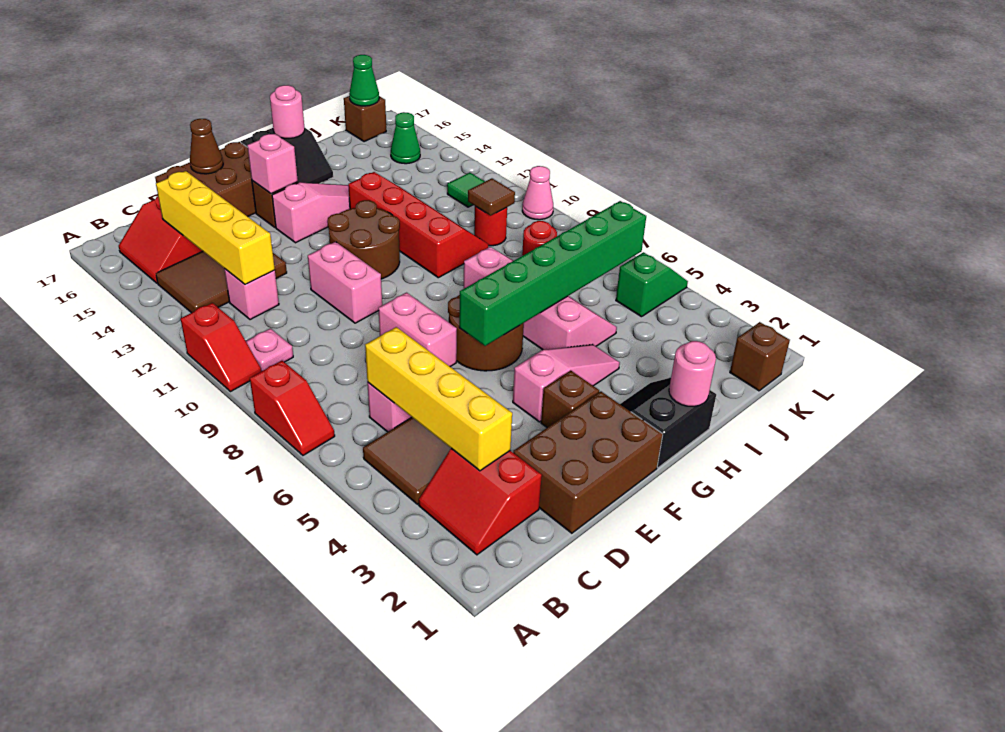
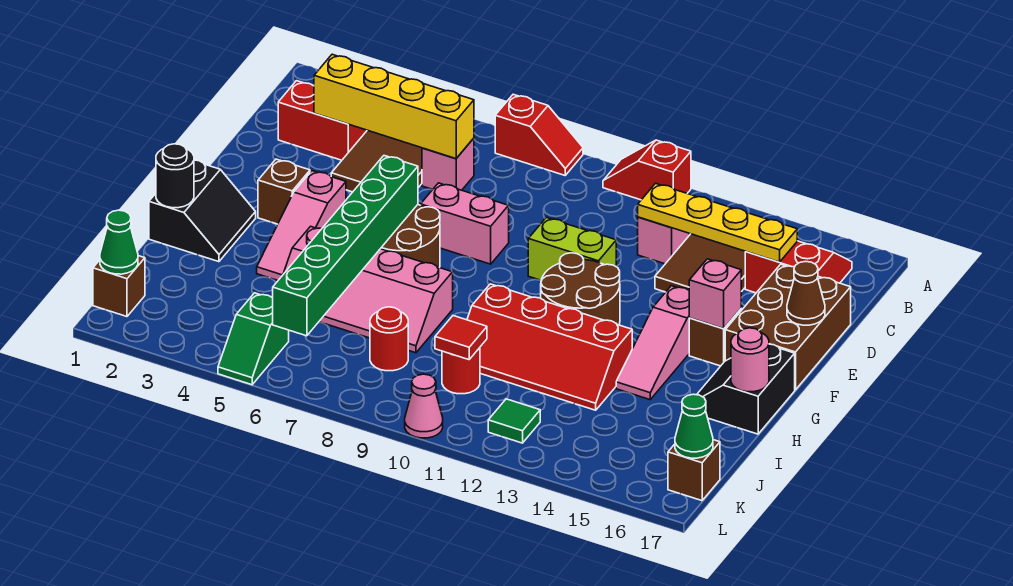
red slope A7:A8 level 1 top 8 -> red slope A7:A8 level 1 top 7
pink plate B10 level 1 -> none
yellow brick C12:C15 level 2 -> yellow plate C12:C15 level 2
brown brick D1:F2 level 1 -> none
pink brick E10:E11 level 1 -> lime brick E10:E11 level 1
pink round brick H1 level 2 -> black round brick H1 level 2
brown tile J10 level 2 -> red tile J10 level 2
green cone K15 level 1 -> green cone K1 level 2

